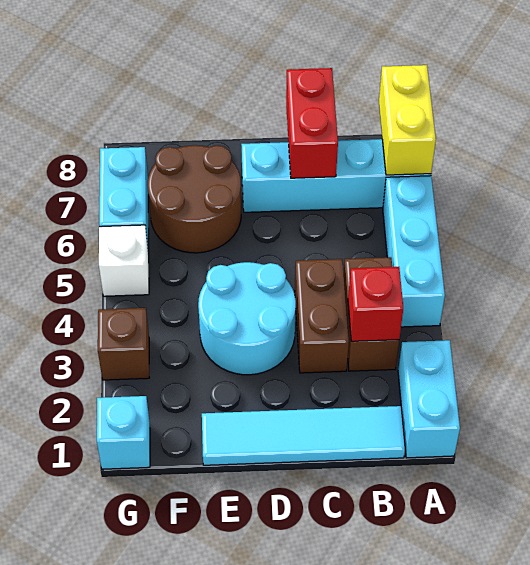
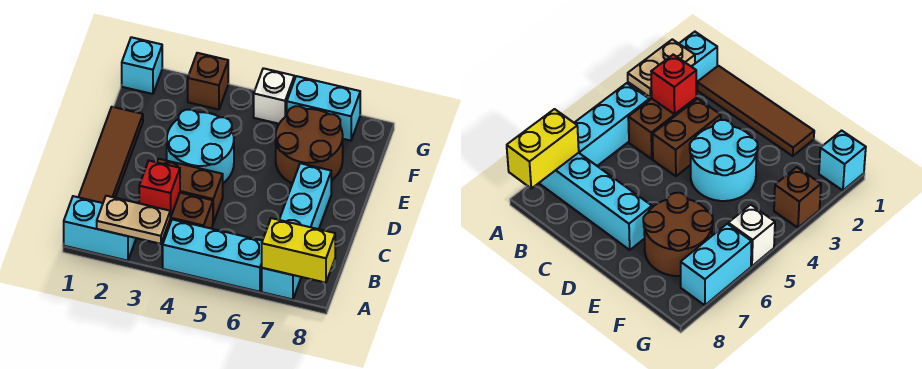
none -> tan plate A2:A3 level 2
cyan tile B1:E1 level 1 -> brown tile B1:E1 level 1
red brick C7:C8 level 2 -> none

